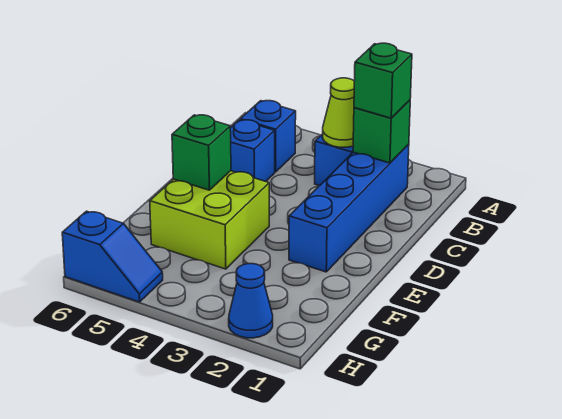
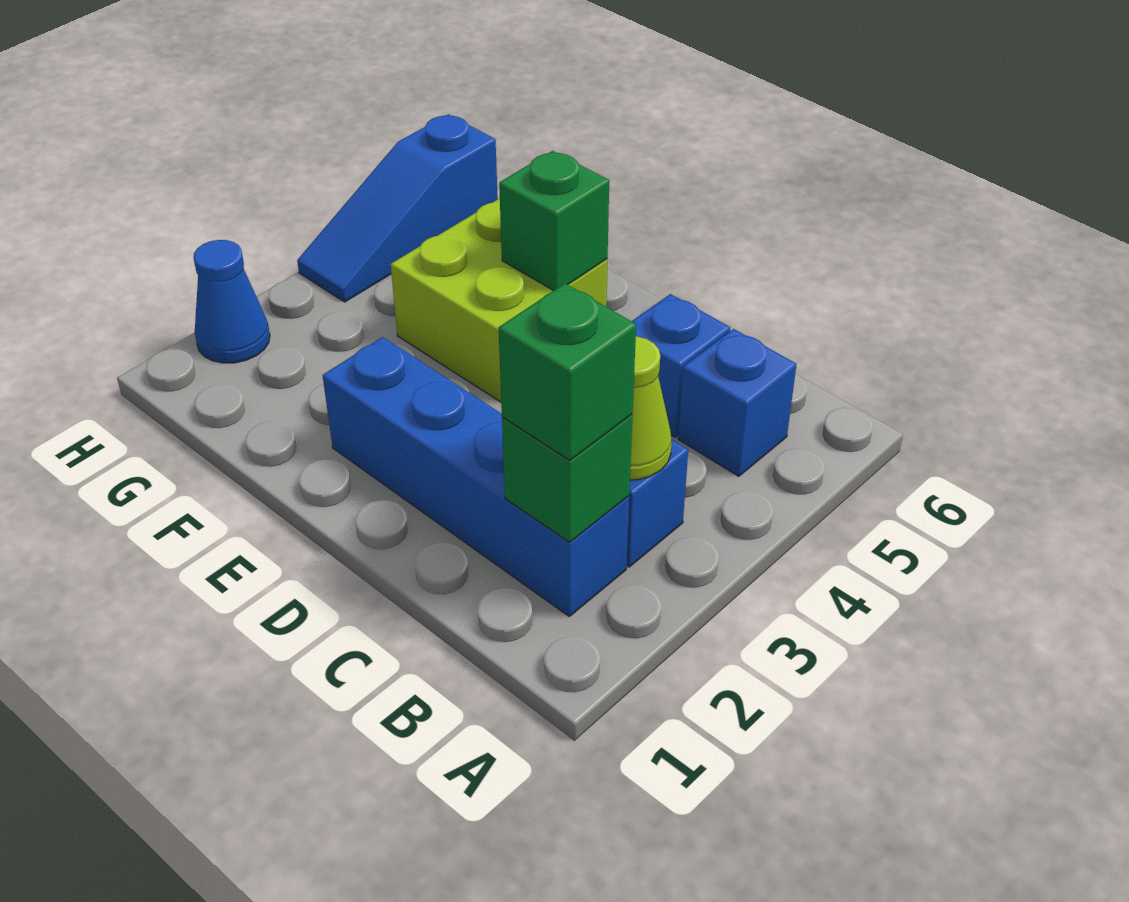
blue slope H5:H6 level 1 top 6 -> blue slope H4:H6 level 1 top 6

